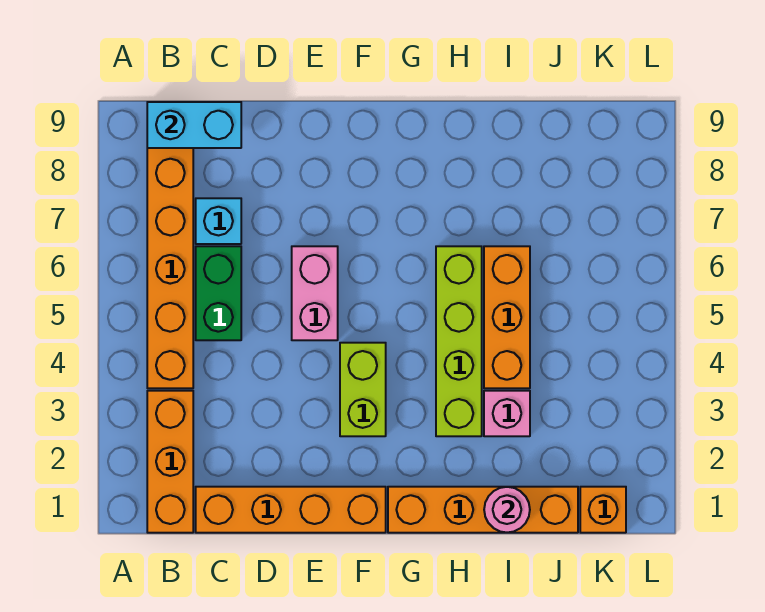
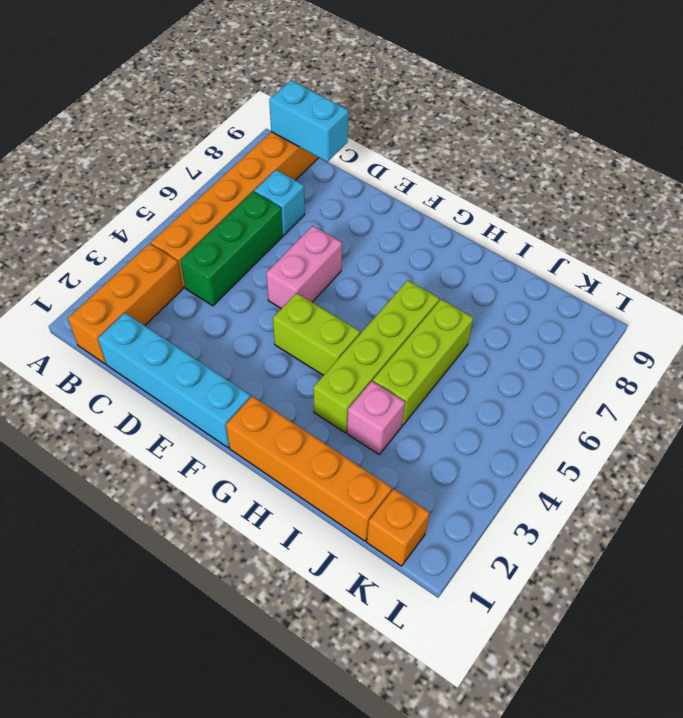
orange brick C1:F1 level 1 -> cyan brick C1:F1 level 1
green brick C5:C6 level 1 -> green brick C4:C6 level 1
lime brick F3:F4 level 1 -> lime brick F4:G4 level 1
pink round brick I1 level 2 -> none
orange brick I4:I6 level 1 -> lime brick I4:I6 level 1

